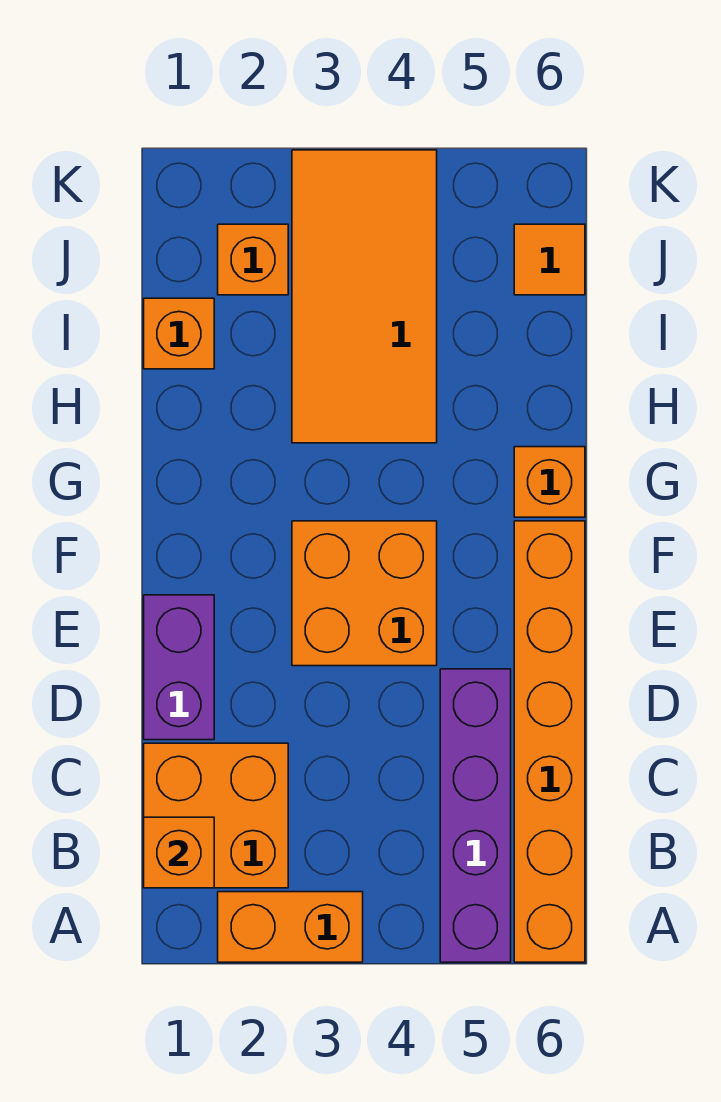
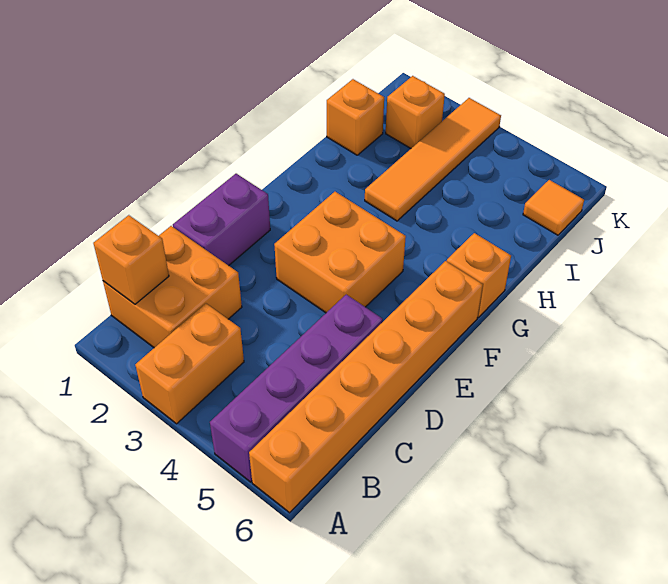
orange brick A2:A3 level 1 -> orange brick A3:B3 level 1
orange tile H3:K4 level 1 -> orange tile H3:K3 level 1

